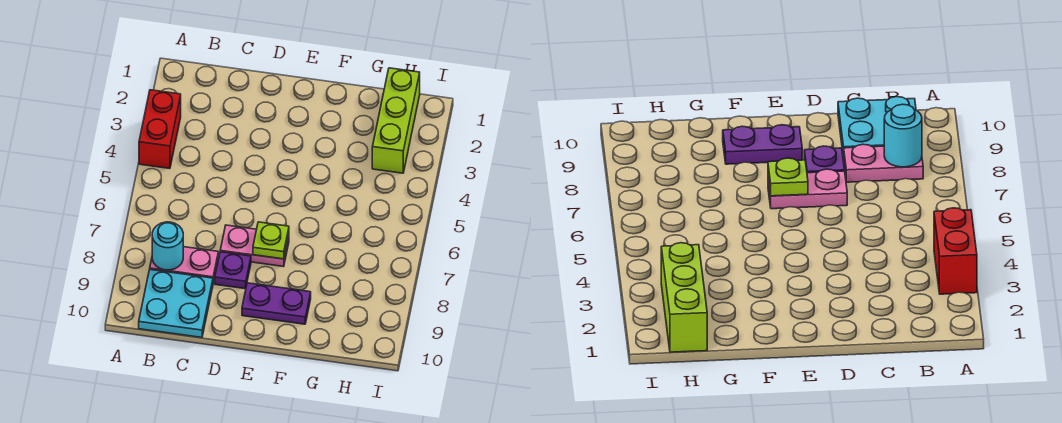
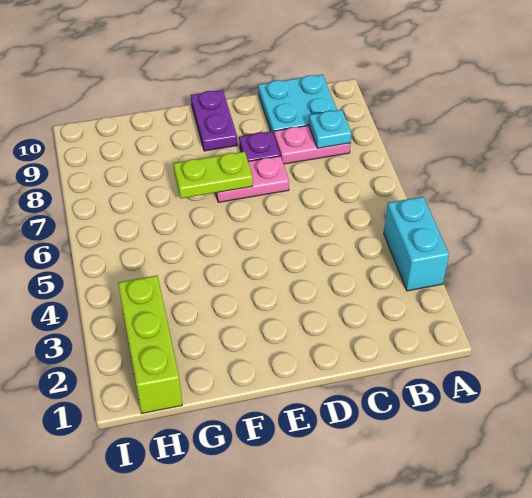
red brick A3:A4 level 1 -> cyan brick A3:A4 level 1
cyan round brick B8 level 2 -> cyan plate B8 level 2
lime plate E7 level 2 -> lime plate E7:F7 level 2
purple plate E9:F9 level 1 -> purple plate E9:E10 level 1

